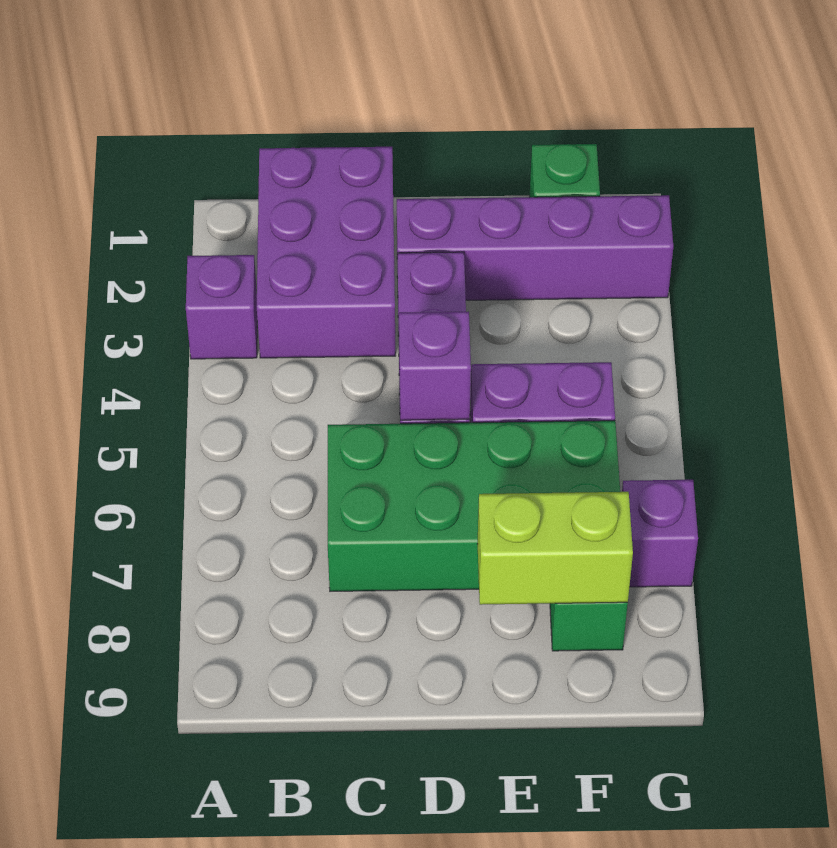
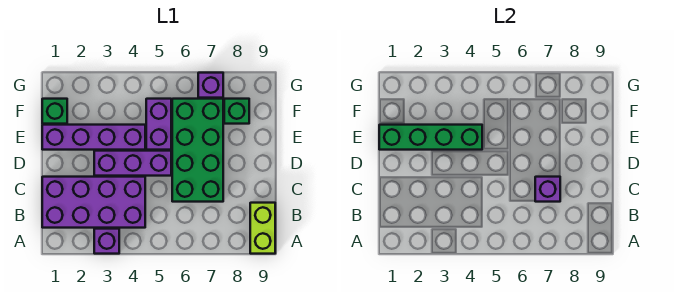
purple brick B1:C3 level 1 -> purple brick B1:C4 level 1
purple brick D2:G2 level 1 -> purple brick E1:E4 level 1
purple brick D5 level 2 -> purple brick C7 level 2
none -> green brick E1:E4 level 2
lime brick E8:F8 level 2 -> lime brick A9:B9 level 1

